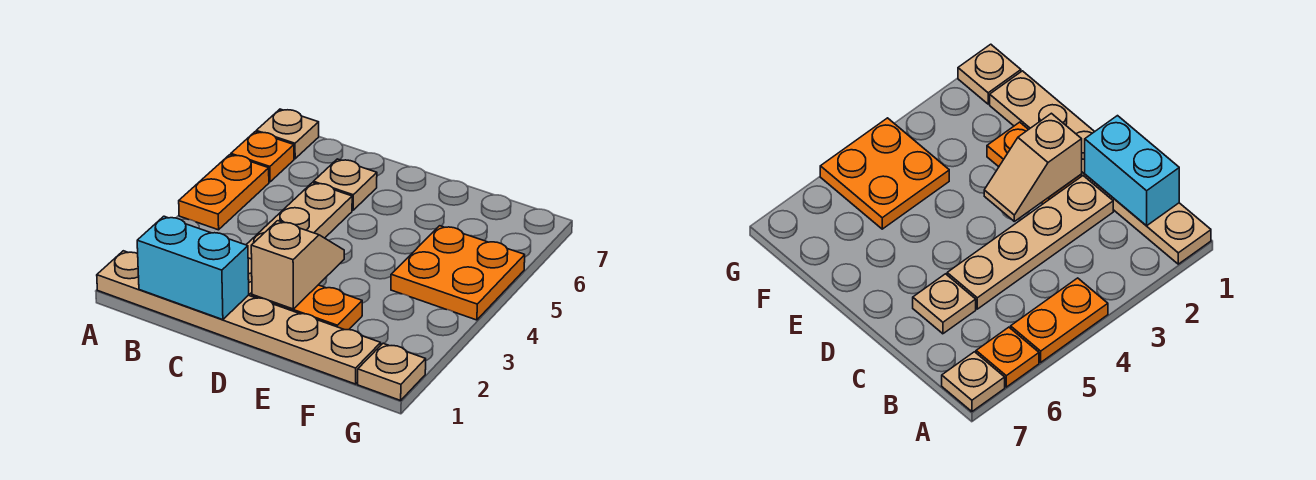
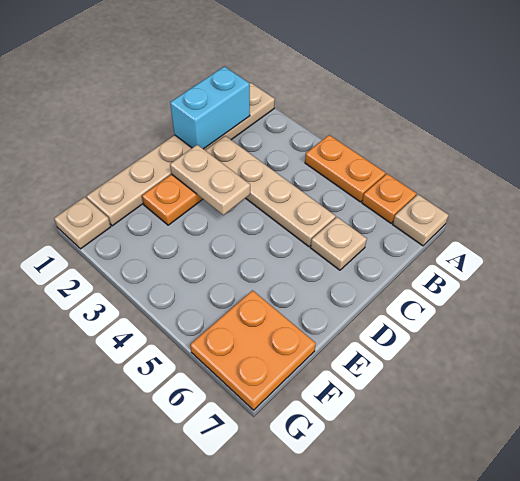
tan slope D2:D3 level 2 top 2 -> tan plate D2:D3 level 2
orange plate F4:G5 level 1 -> orange plate F6:G7 level 1

